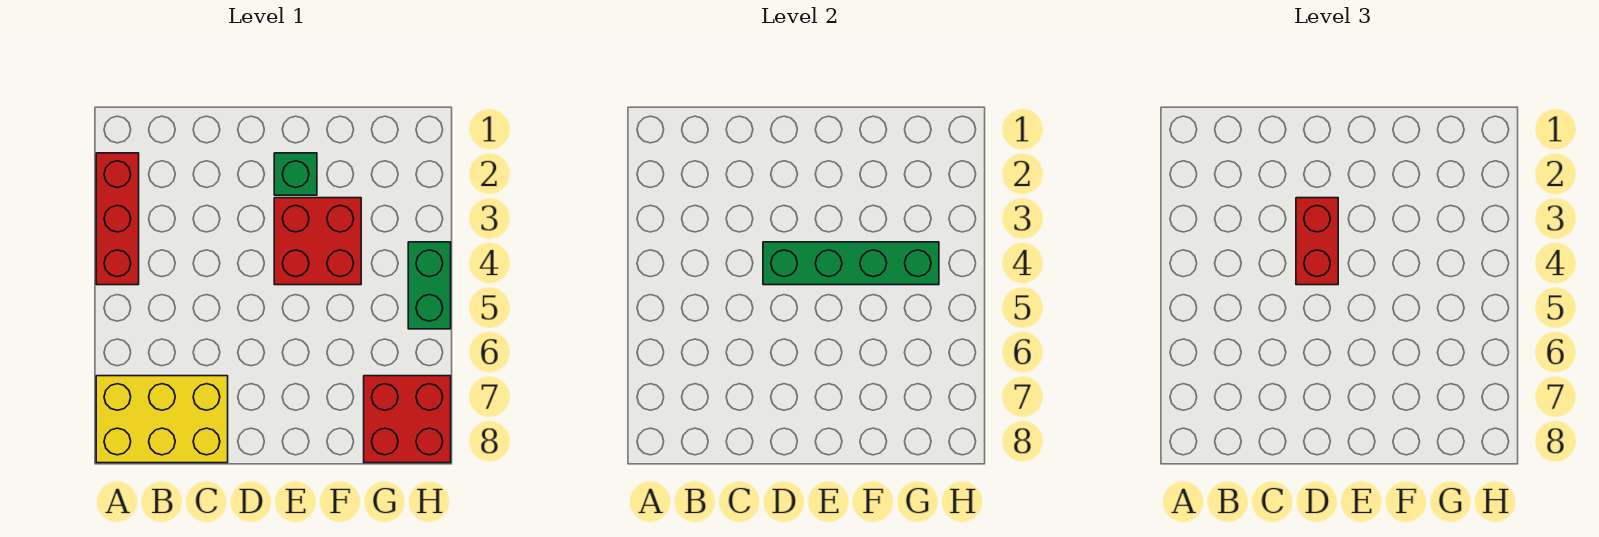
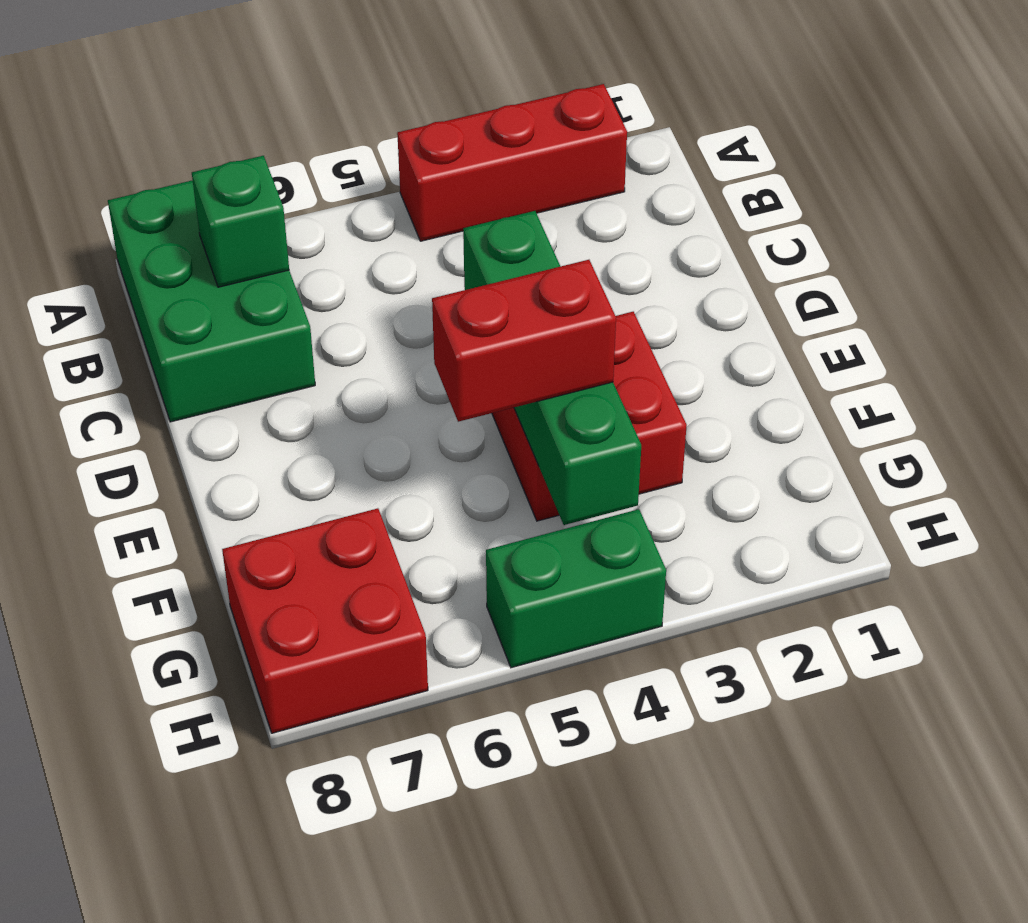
yellow brick A7:C8 level 1 -> green brick A7:C8 level 1
red brick D3:D4 level 3 -> red brick F4:F5 level 3
green brick E2 level 1 -> green brick B7 level 2

